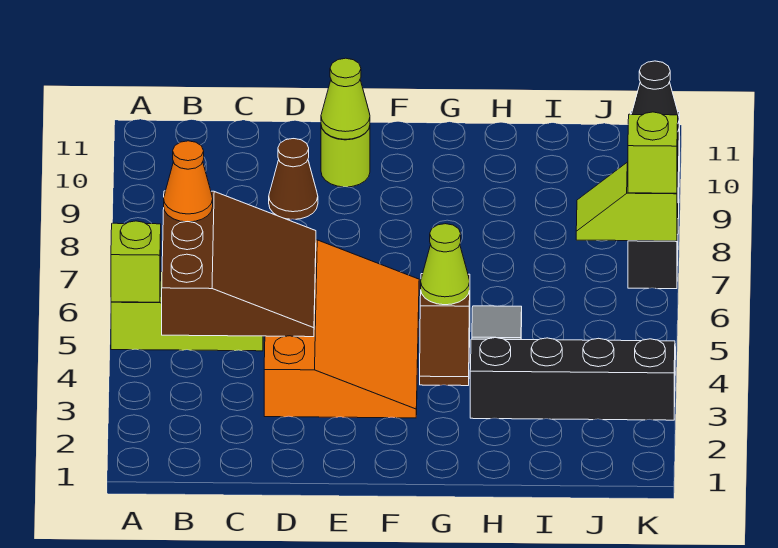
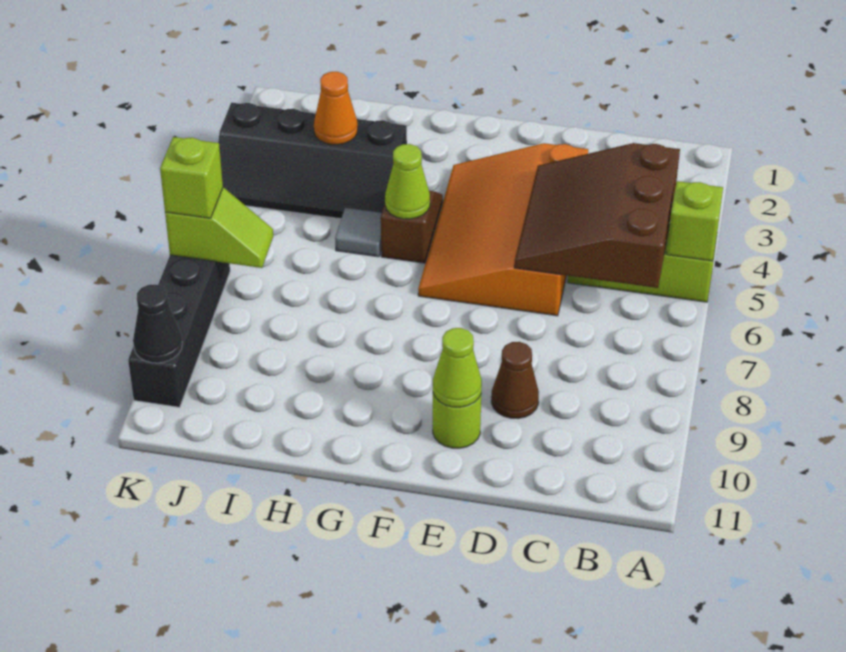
orange cone B6 level 3 -> orange cone I3 level 2

